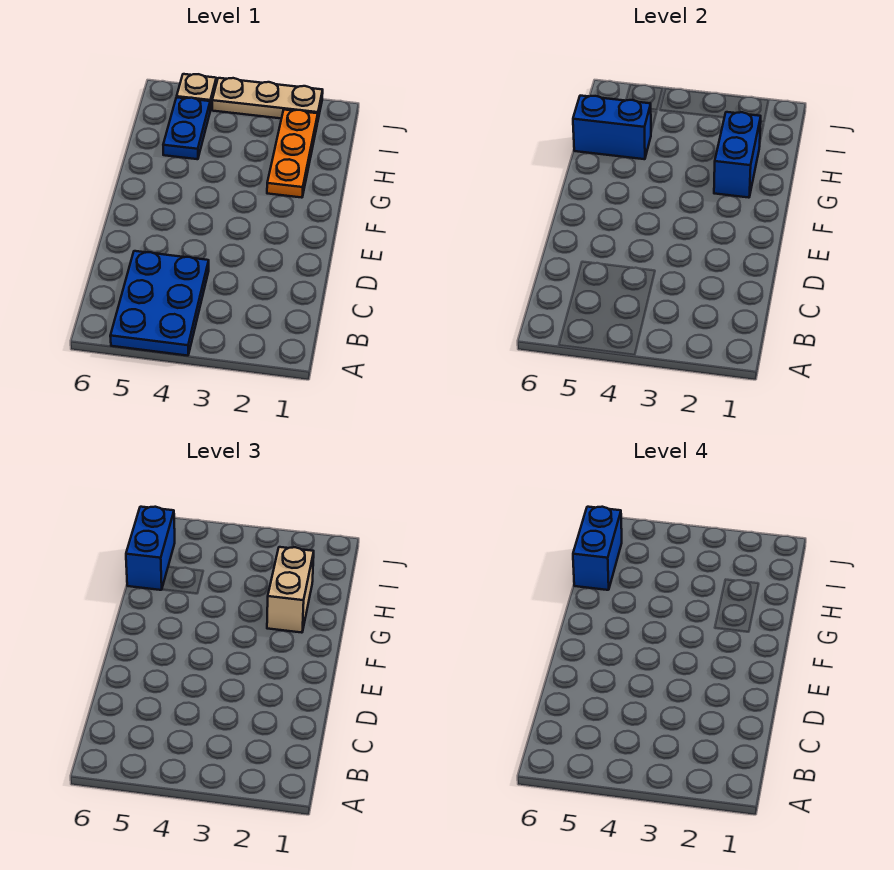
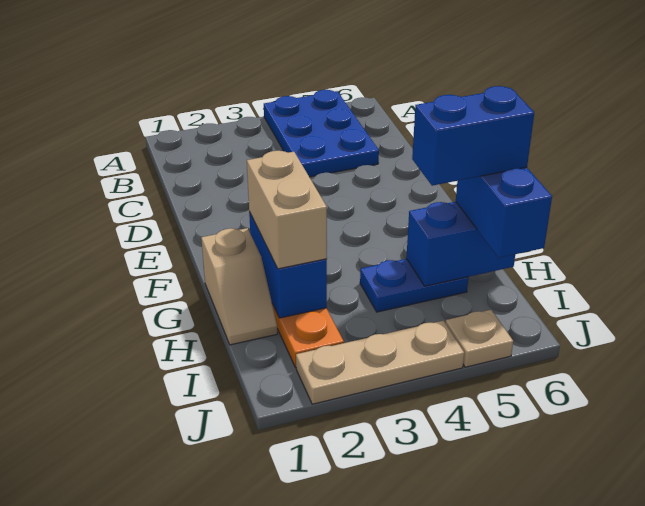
none -> tan slope G1:H1 level 1 top G
blue plate H5:I5 level 1 -> blue plate H4:H5 level 1
blue brick H6:I6 level 4 -> blue brick H5:H6 level 4

